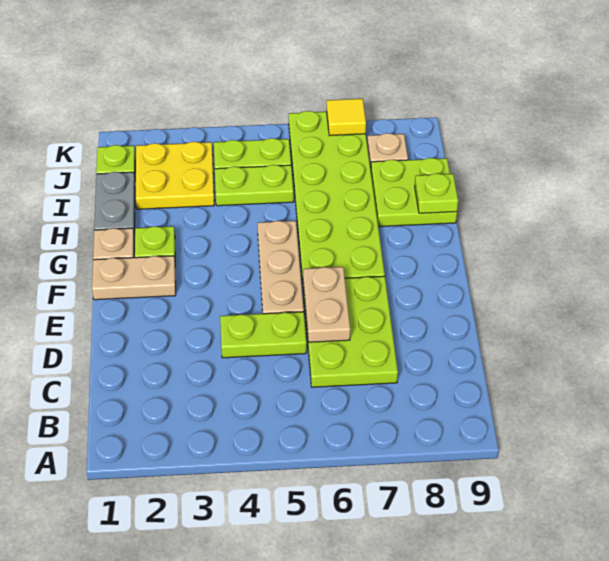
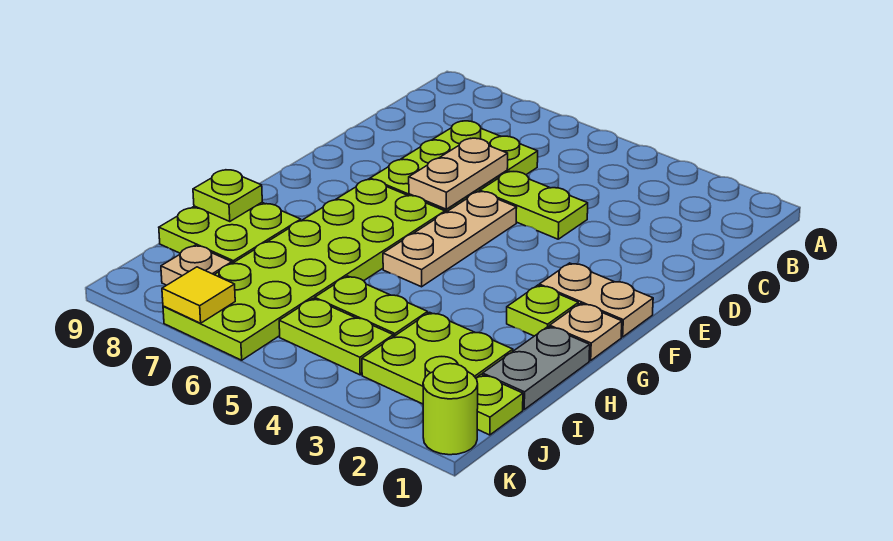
yellow plate I2:J3 level 1 -> lime plate I2:J3 level 1
none -> lime round brick K1 level 1

